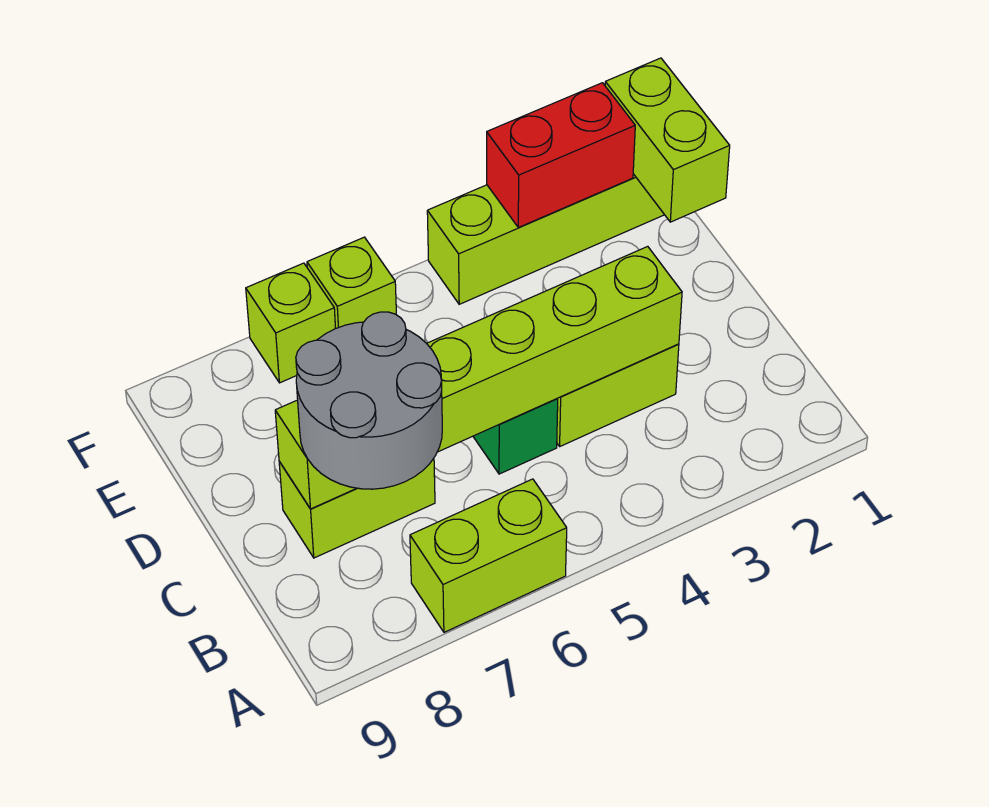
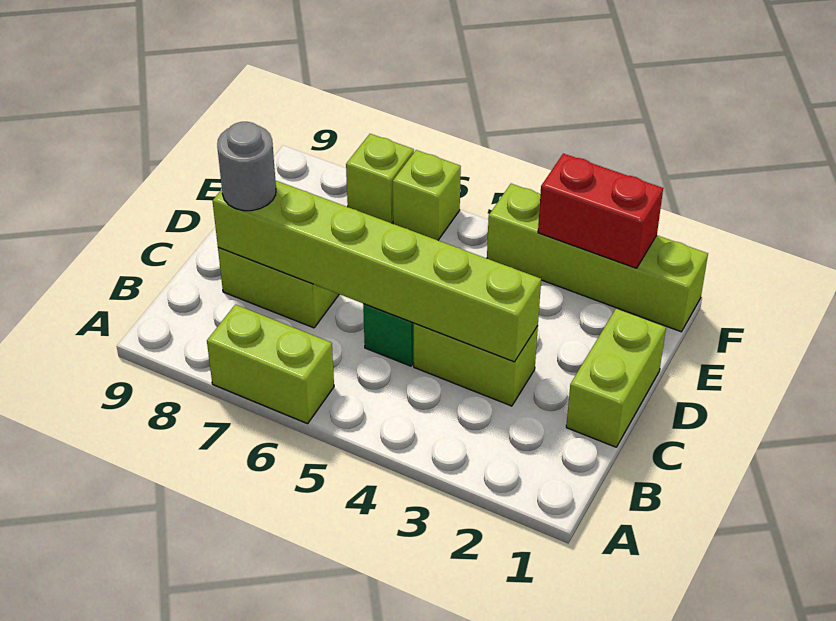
grey round brick B7:C8 level 3 -> grey round brick C8 level 3
lime brick E1:F1 level 2 -> lime brick C1:D1 level 1

